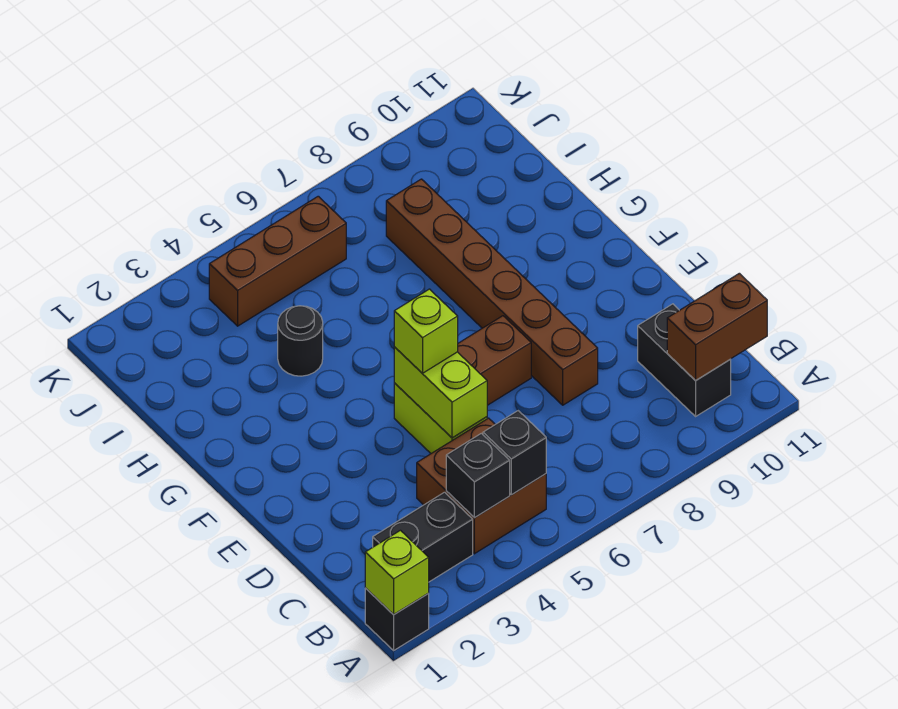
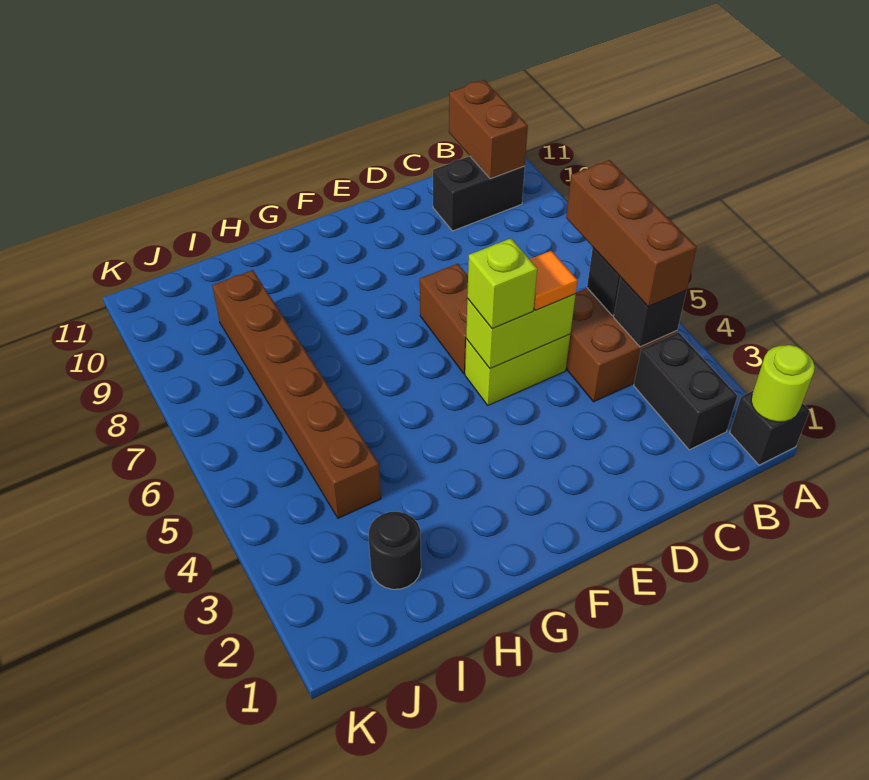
lime brick A1 level 2 -> lime round brick A1 level 2
none -> orange tile D5 level 3
brown brick D8:I8 level 1 -> brown brick I4:I9 level 1
black round brick H4 level 1 -> black round brick I2 level 1
brown brick J4:J6 level 1 -> brown brick B4:B6 level 3

